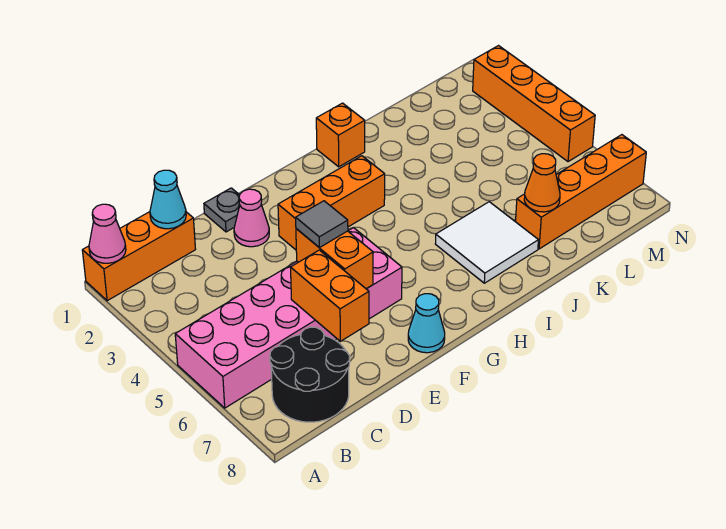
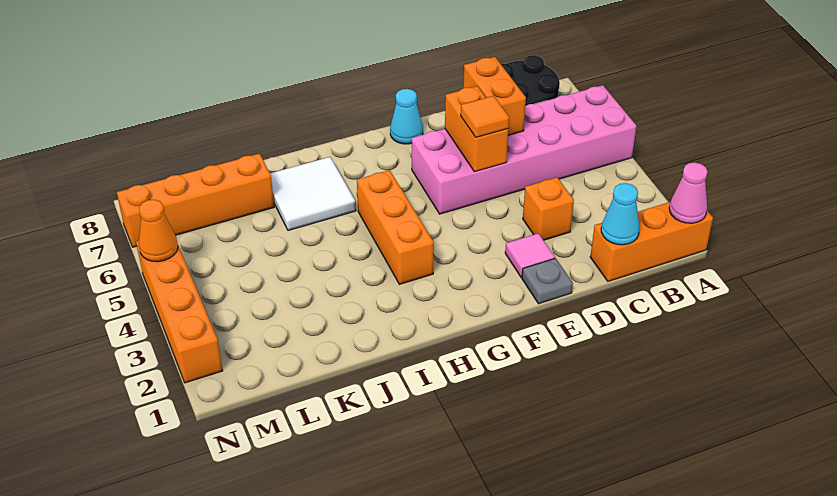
pink cone E2 level 1 -> pink tile E2 level 1
grey tile E5 level 3 -> orange tile E5 level 3
orange brick F3:H3 level 1 -> orange brick H3:H5 level 1
orange brick I1 level 1 -> orange brick D3 level 1
orange cone K7 level 2 -> orange cone N5 level 2

